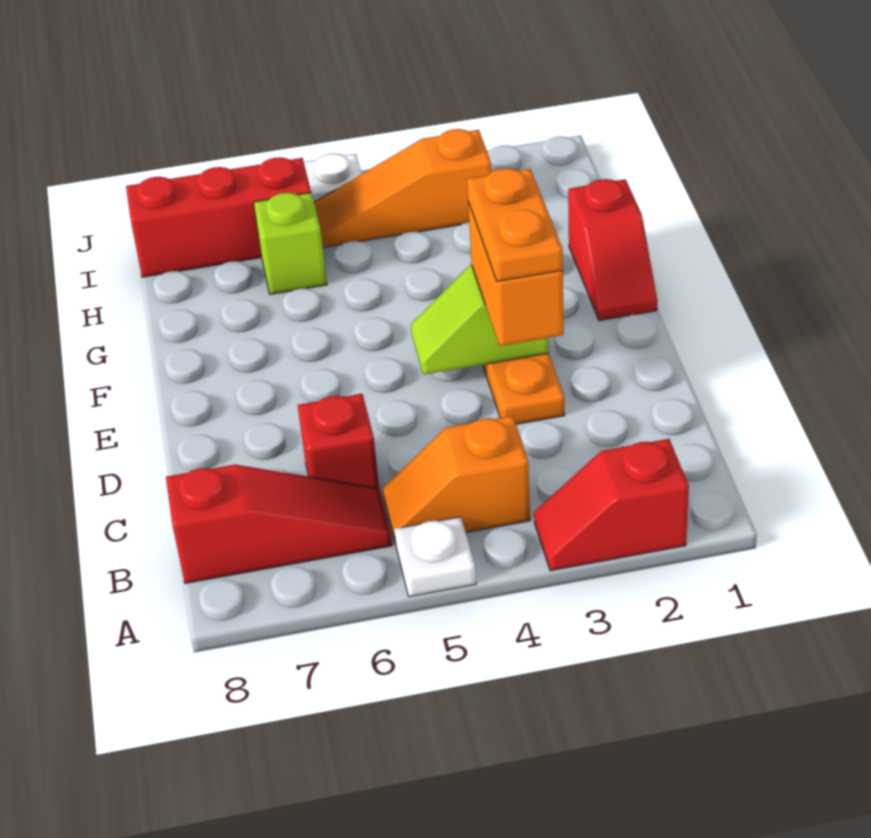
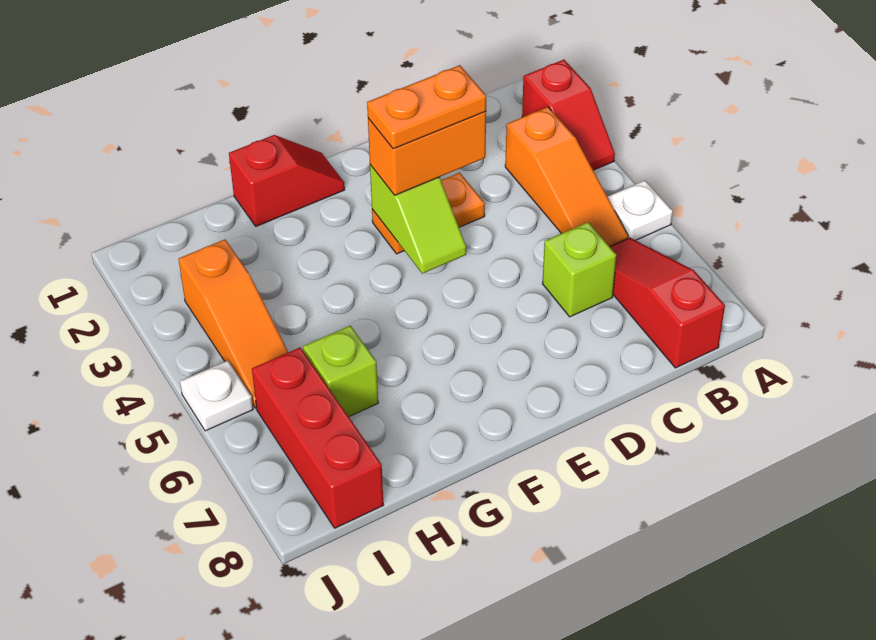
orange slope B4:B5 level 1 top 4 -> orange slope B3:B5 level 1 top 3
red brick C6 level 1 -> lime brick C6 level 1

